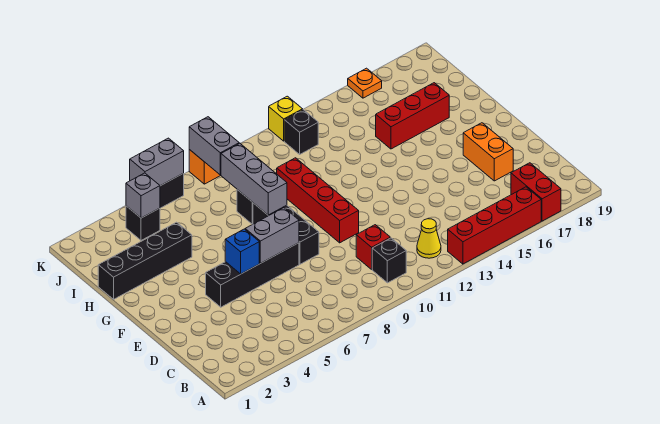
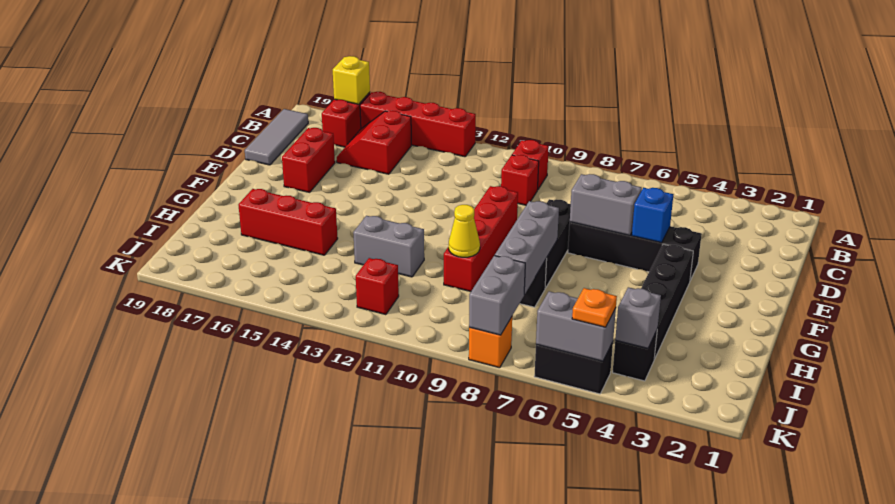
black brick B10 level 1 -> red brick B10 level 1
yellow cone B12 level 1 -> yellow cone H10 level 2
none -> red slope B15:C16 level 1 top 15
none -> grey tile B19:D19 level 1
orange brick D17:E17 level 1 -> red brick D17:E17 level 1
black brick H1:H4 level 1 -> black brick F4:I4 level 1
none -> grey brick H12:H13 level 1
black brick J12 level 1 -> red brick J12 level 1
yellow brick K12 level 1 -> yellow brick A17 level 2
orange plate K16 level 1 -> orange plate K5 level 3

